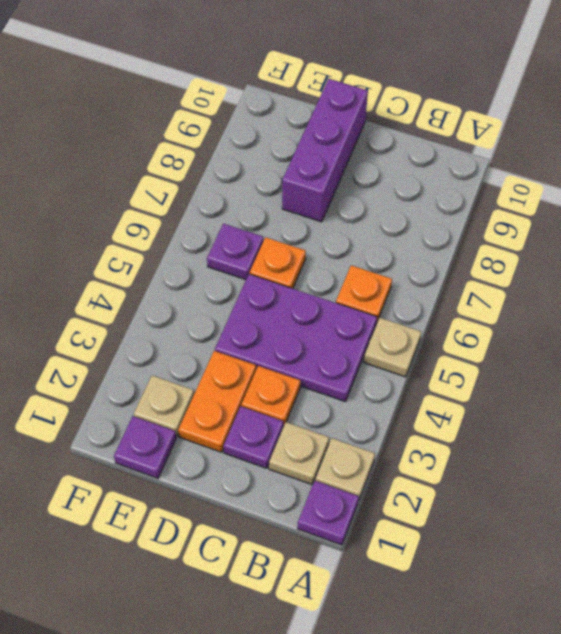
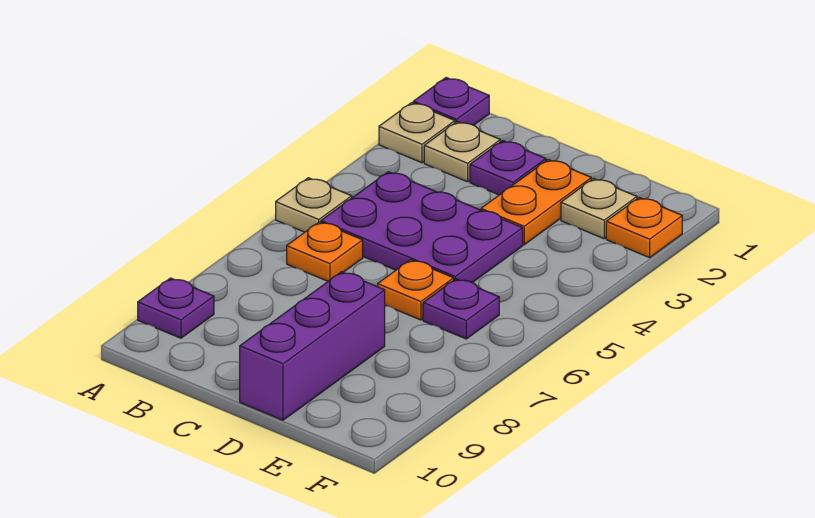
orange plate C3 level 1 -> orange plate F2 level 1
purple plate E1 level 1 -> purple plate A9 level 1

